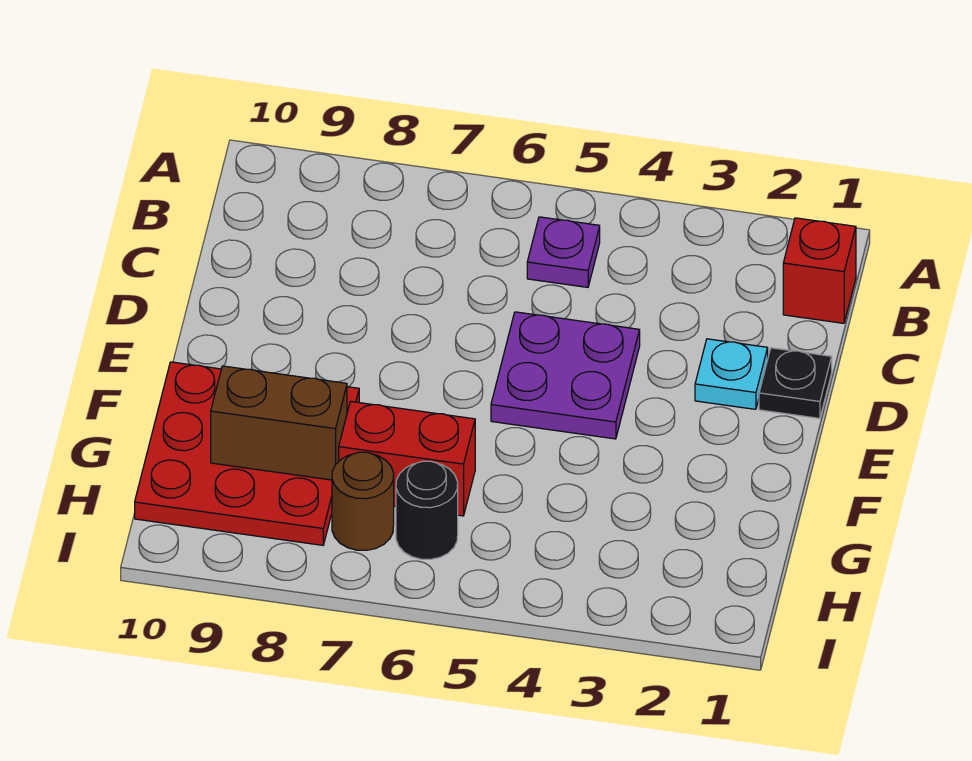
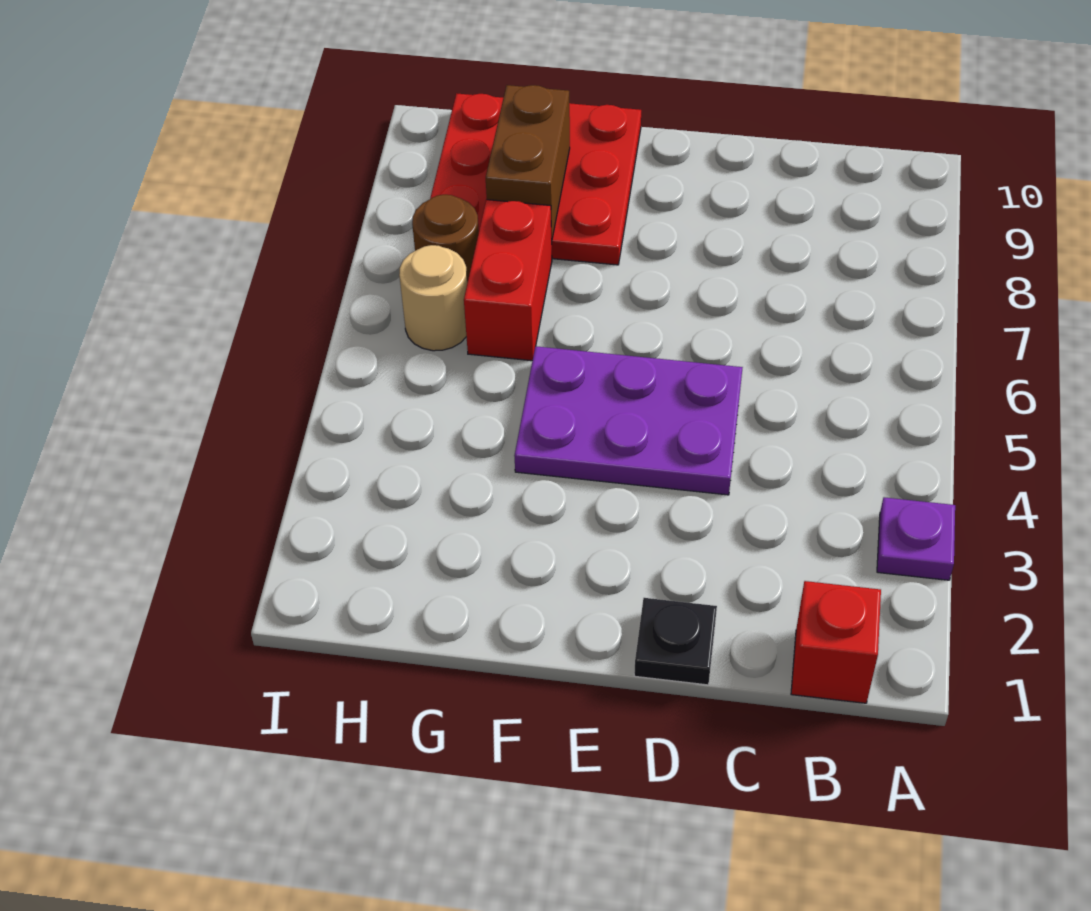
purple plate B5 level 1 -> purple plate A3 level 1
cyan plate D2 level 1 -> none
purple plate D4:E5 level 1 -> purple plate D4:F5 level 1
black round brick H6 level 1 -> tan round brick H6 level 1

